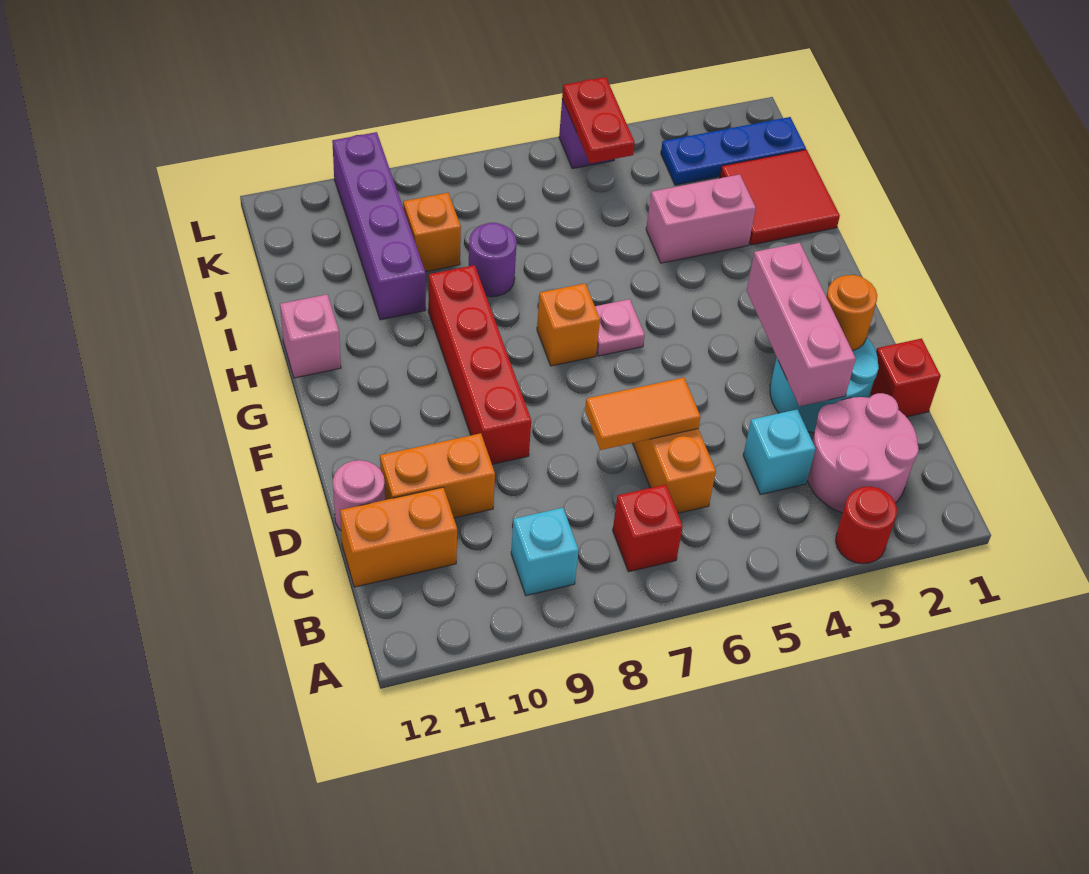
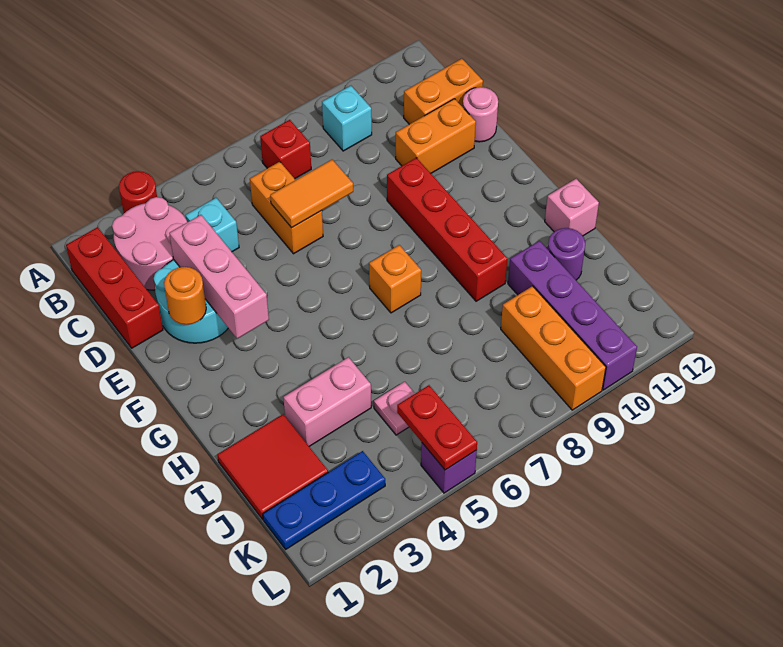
red brick D1 level 1 -> red brick B1:D1 level 1
pink plate G6 level 1 -> pink plate J5 level 1
purple round brick I8 level 1 -> purple round brick I11 level 1
orange brick J9 level 1 -> orange brick J9:L9 level 1

